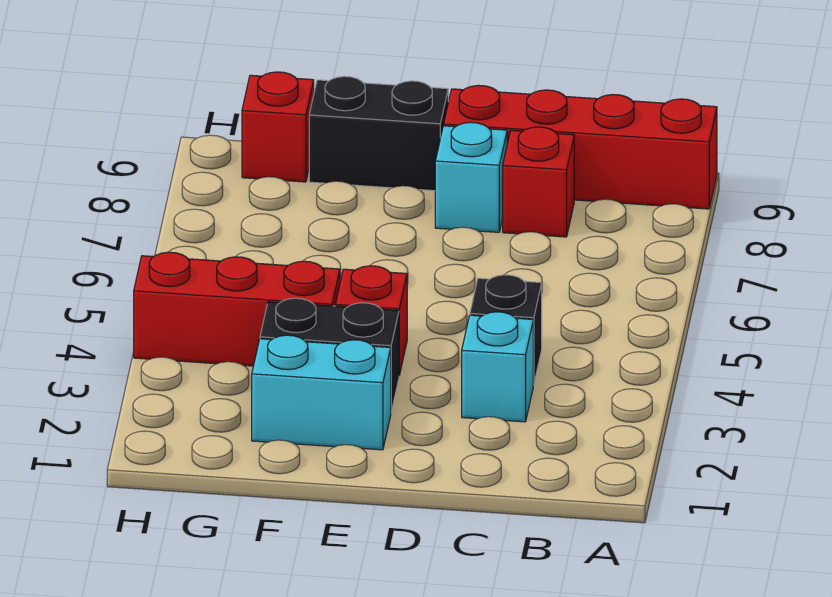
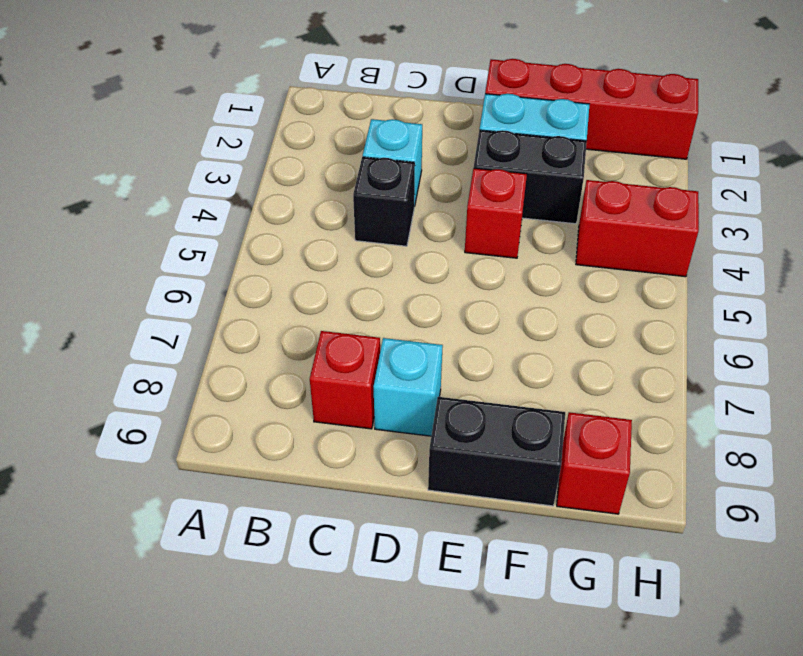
red brick A9:D9 level 1 -> red brick E1:H1 level 1
red brick F4:H4 level 1 -> red brick G4:H4 level 1

